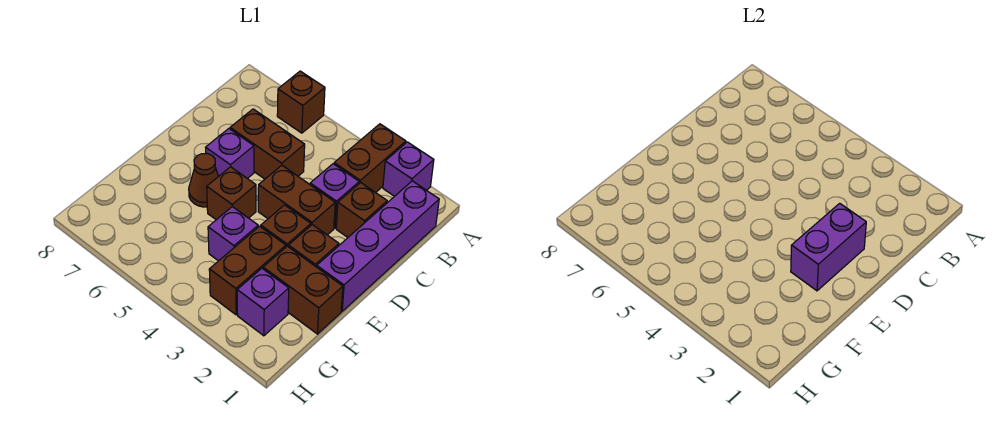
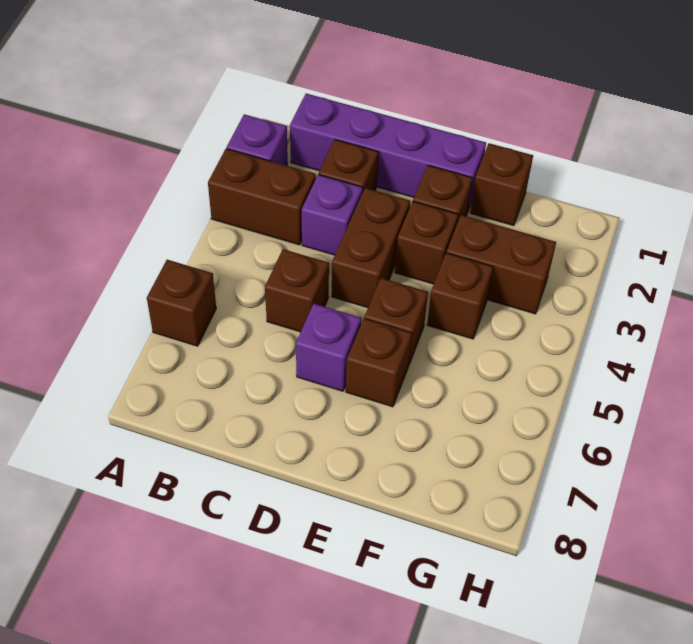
brown brick C5:C6 level 1 -> brown brick C5 level 1
purple brick D2:E2 level 2 -> none
brown cone E6 level 1 -> brown brick E6 level 1
brown brick F1:F2 level 1 -> brown brick F1 level 1
purple brick F4 level 1 -> brown brick F4 level 1
purple brick G2 level 1 -> none

